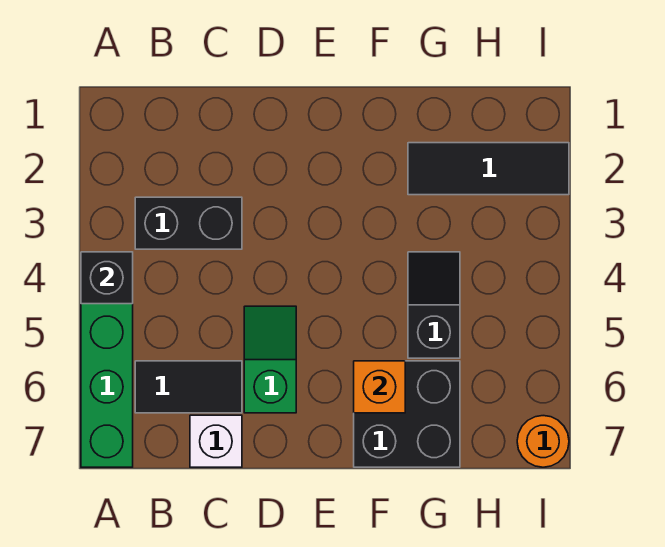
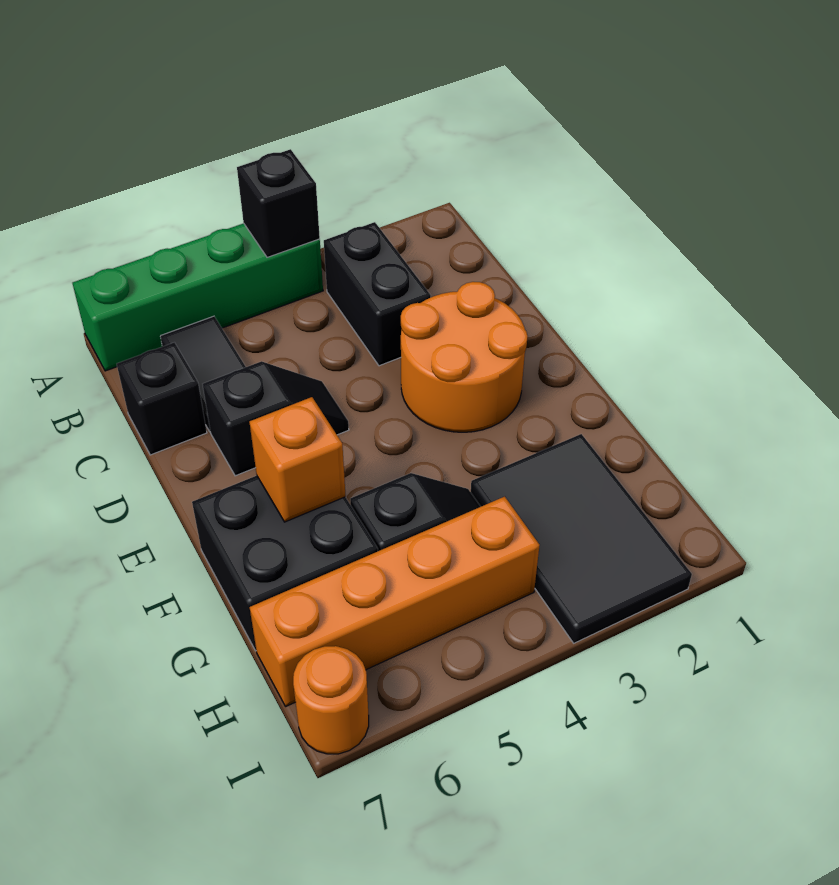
white brick C7 level 1 -> black brick C7 level 1
none -> orange round brick D2:E3 level 1
green slope D5:D6 level 1 top 6 -> black slope D5:D6 level 1 top 6
black tile G2:I2 level 1 -> black tile G2:I3 level 1
none -> orange brick H4:H7 level 1

